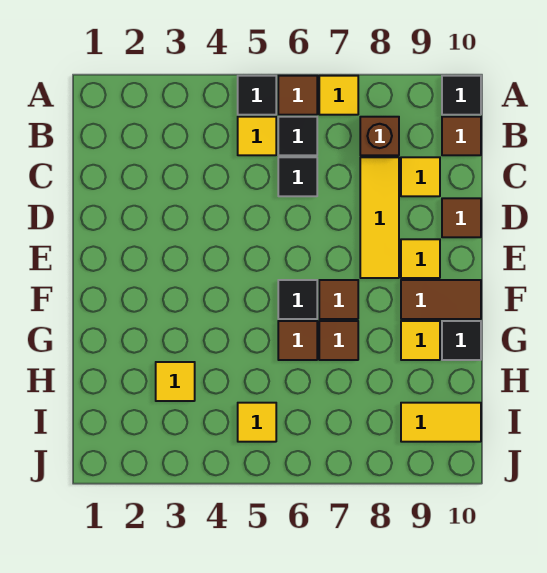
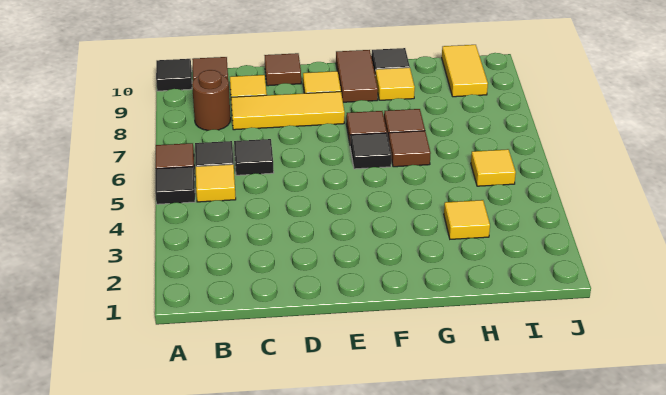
yellow tile A7 level 1 -> none
brown brick B8 level 1 -> brown round brick B8 level 1

